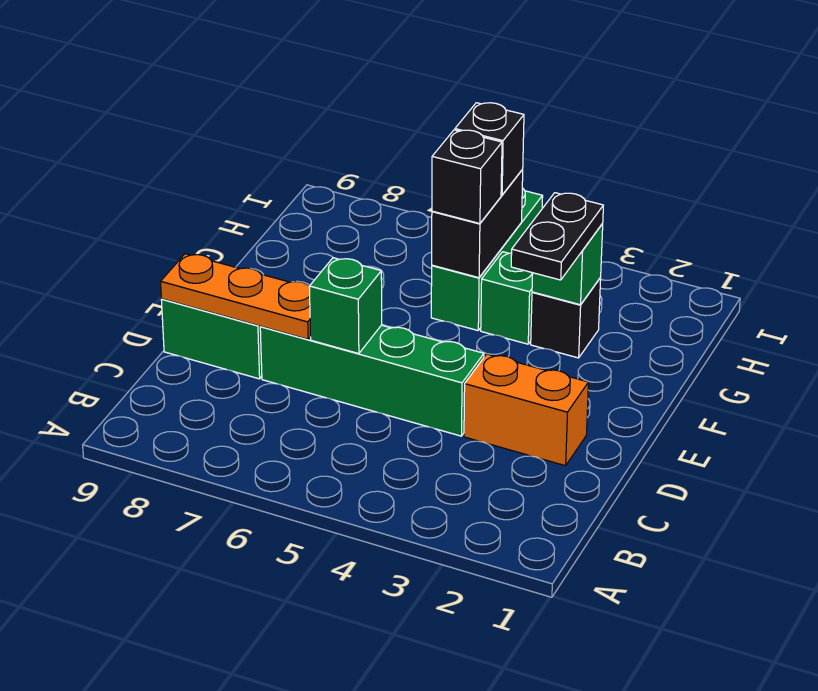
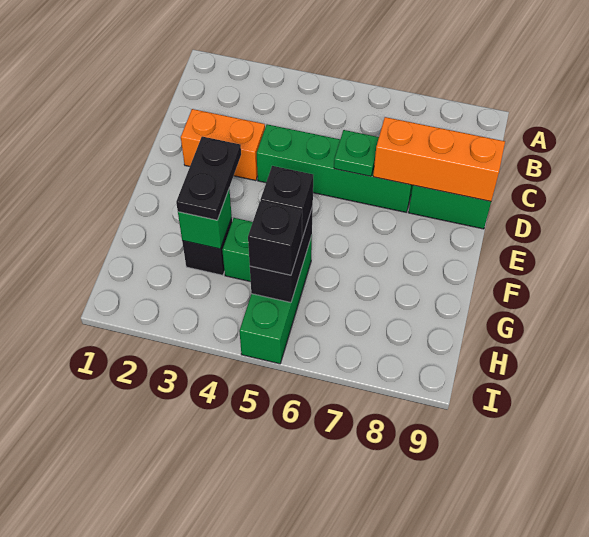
green brick D6 level 2 -> green plate D6 level 2
orange plate D7:D9 level 2 -> orange brick D7:D9 level 2

